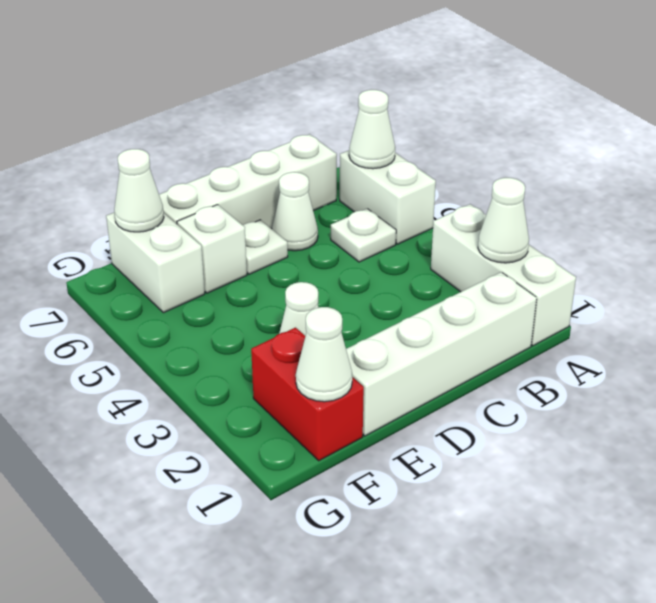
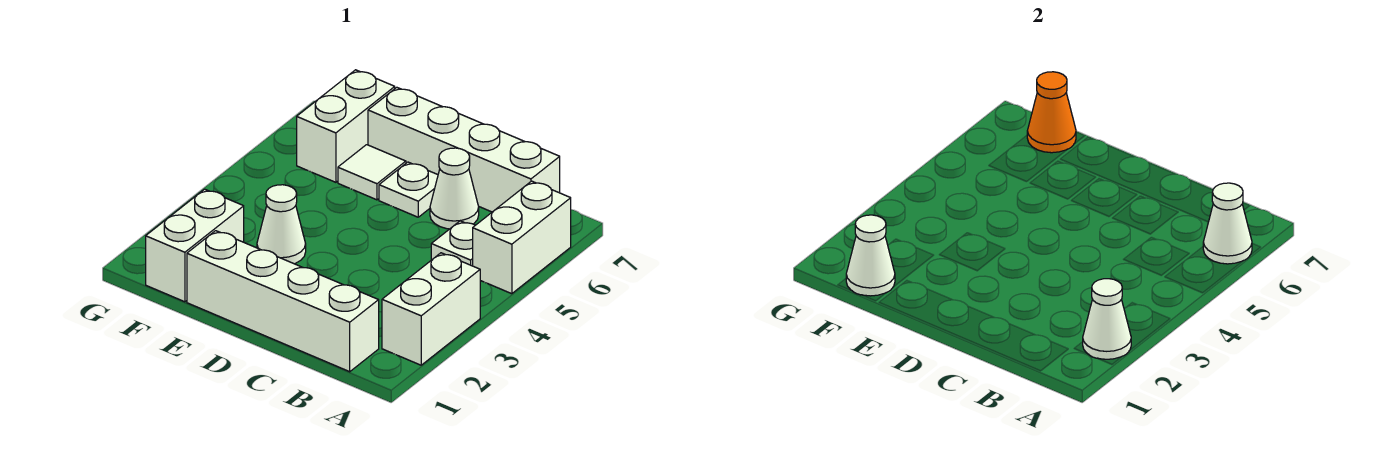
white brick A1:A3 level 1 -> white brick A2:A3 level 1
white brick E6 level 1 -> white tile E6 level 1
red brick F1:F2 level 1 -> white brick F1:F2 level 1
white cone F7 level 2 -> orange cone F7 level 2

